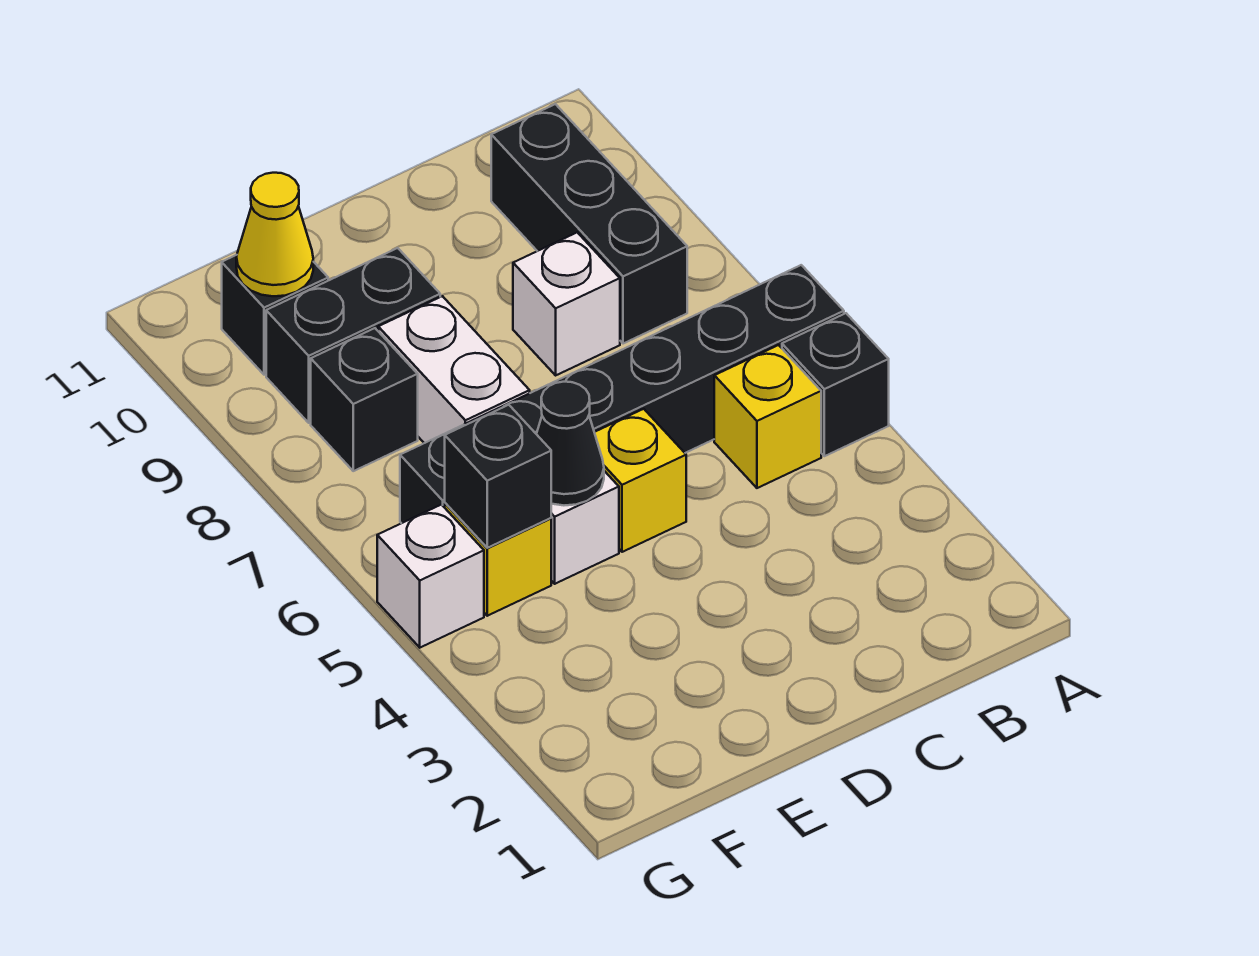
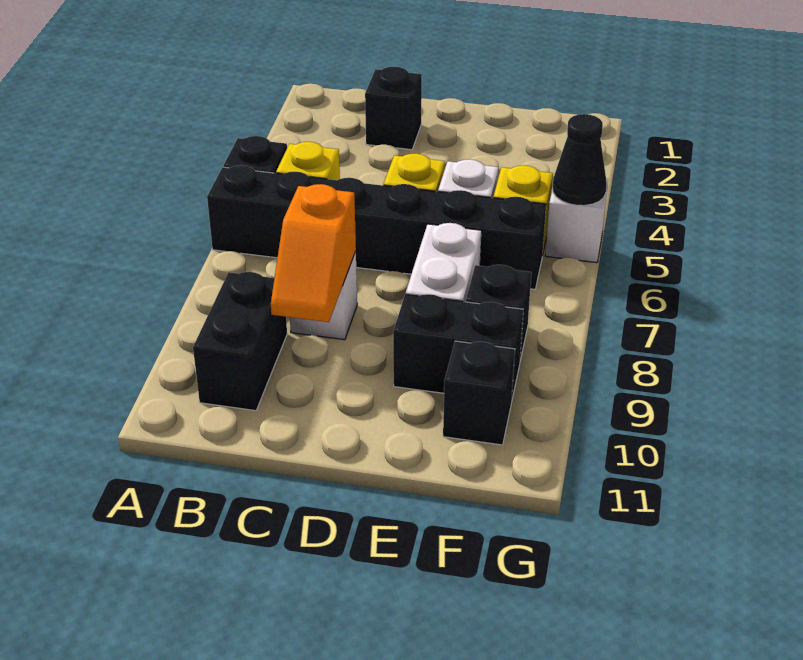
black brick B8:B10 level 1 -> black brick B9:B10 level 1
none -> orange slope C8:C9 level 2 top 8
black cone E5 level 2 -> black cone G5 level 2
black brick F5 level 2 -> black brick C2 level 1
yellow cone F10 level 2 -> none

